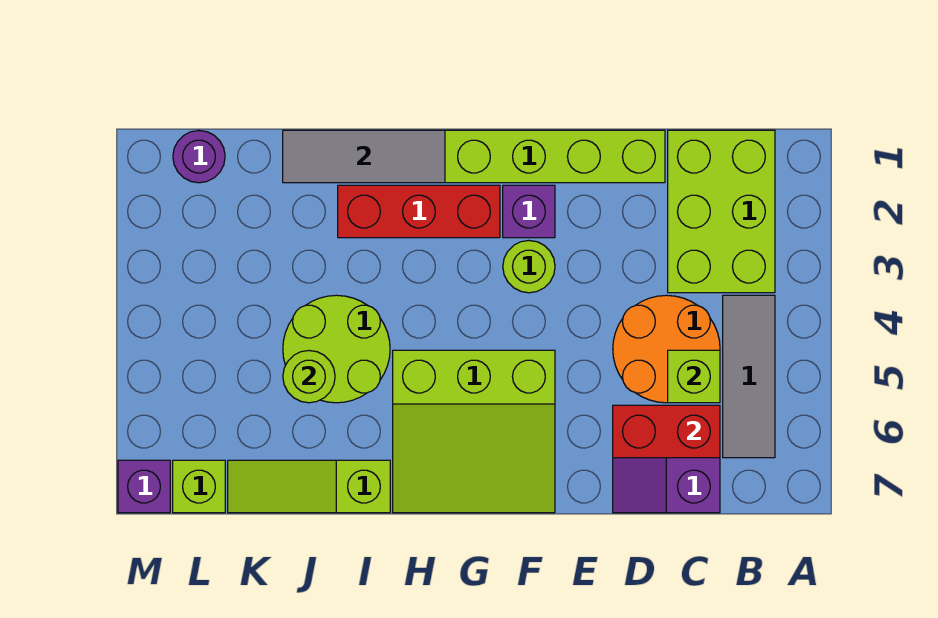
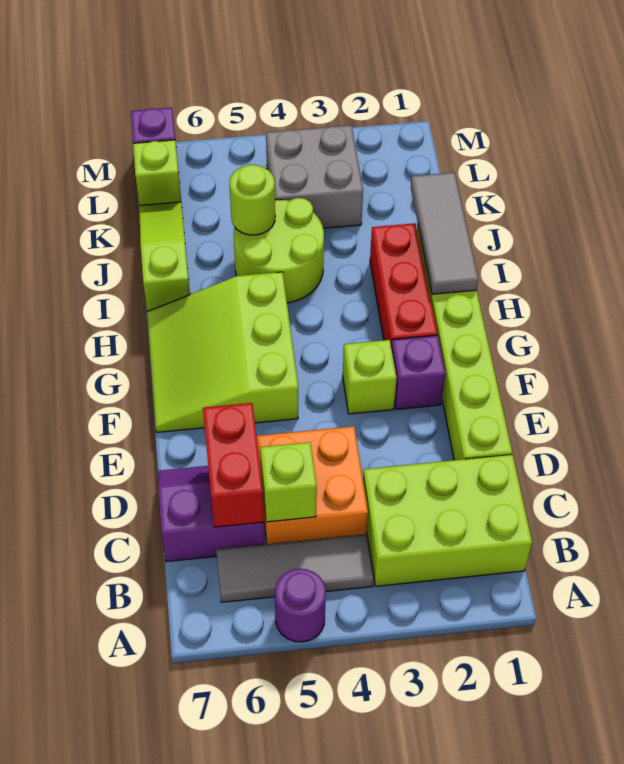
orange round brick C4:D5 level 1 -> orange brick C4:D5 level 1
lime round brick F3 level 1 -> lime brick F3 level 1
none -> grey brick K3:L4 level 1
purple round brick L1 level 1 -> purple round brick A5 level 1

